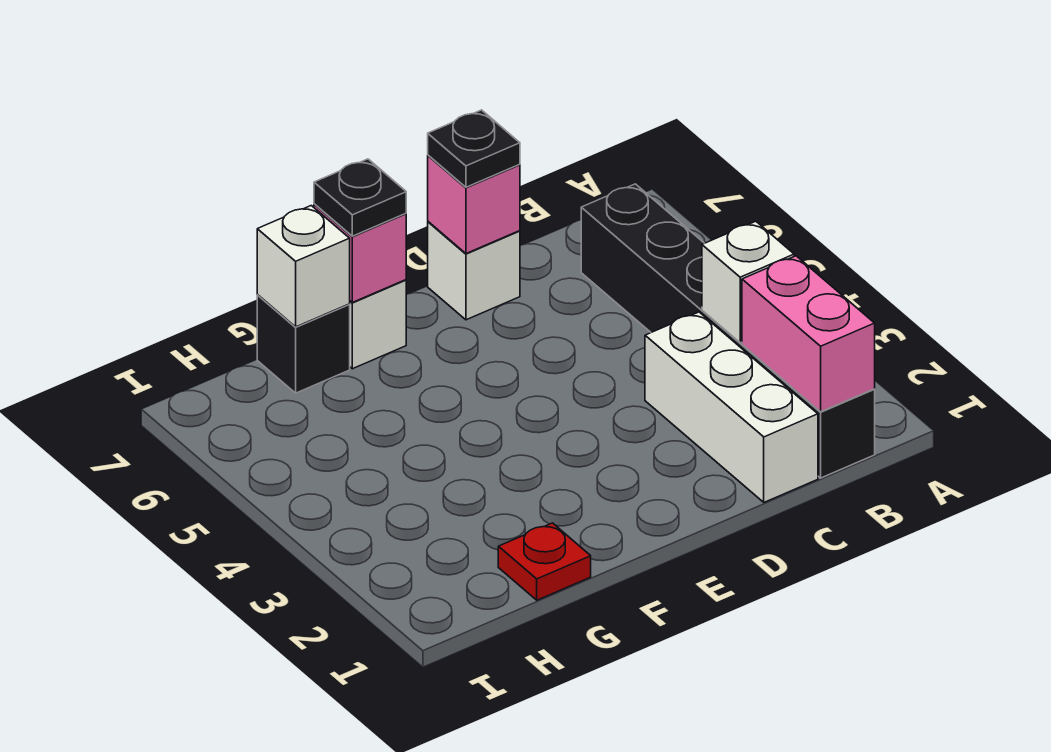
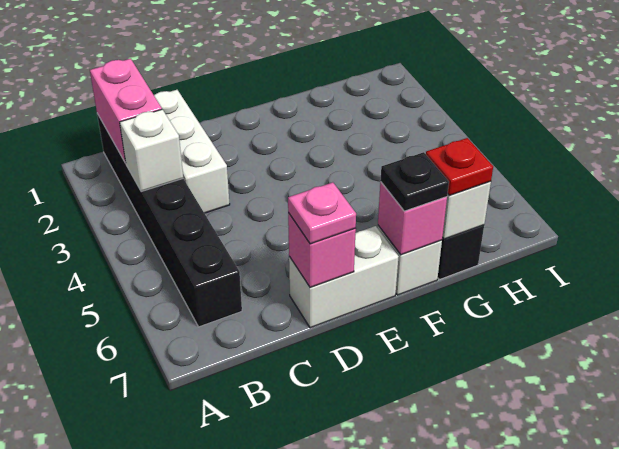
white brick D7 level 1 -> white brick D7:E7 level 1
black plate D7 level 3 -> pink plate D7 level 3
red plate G1 level 1 -> red plate G7 level 3

